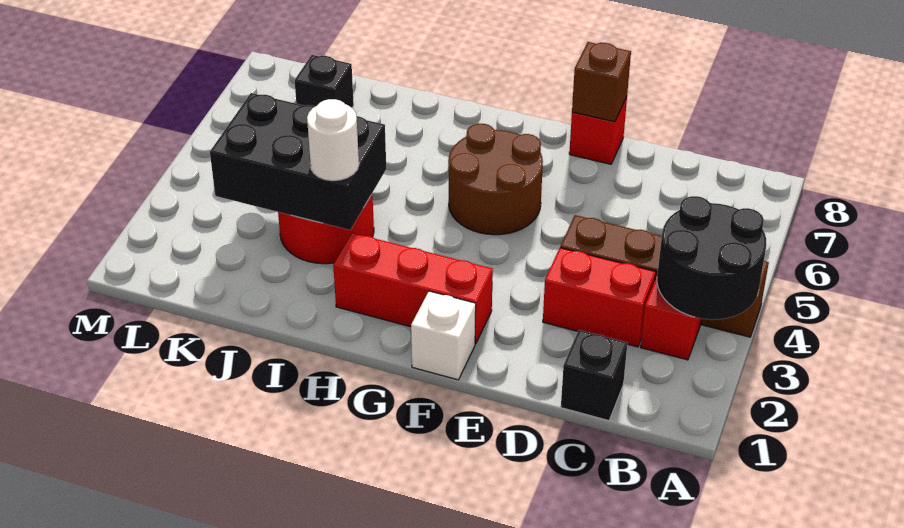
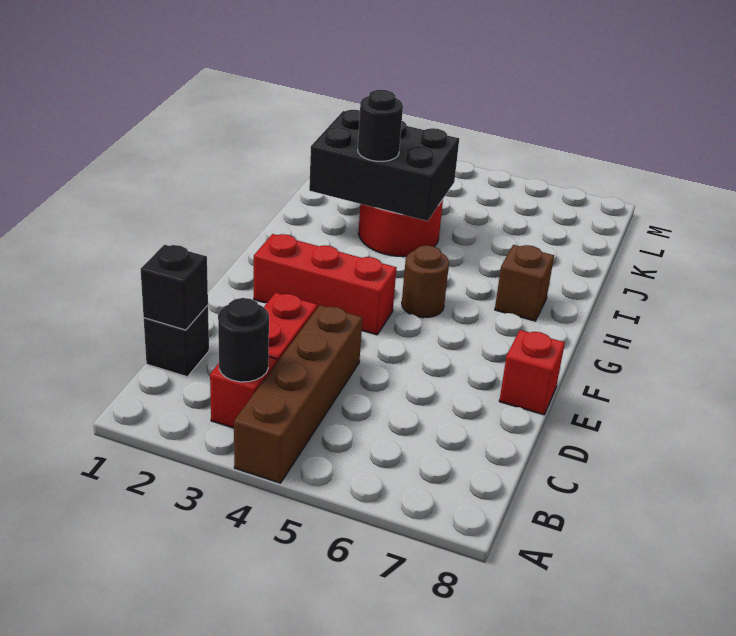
black round brick A3:B4 level 2 -> black round brick B3 level 2
brown brick E8 level 2 -> brown brick H7 level 1
white brick F1 level 1 -> none
red brick F2:H2 level 1 -> red brick F2:F4 level 1
brown round brick F5:G6 level 1 -> brown round brick G5 level 1
black brick I3:K4 level 2 -> black brick I2:J4 level 2
white round brick I3 level 3 -> black round brick I3 level 3
black brick K7 level 1 -> black brick C1 level 2

